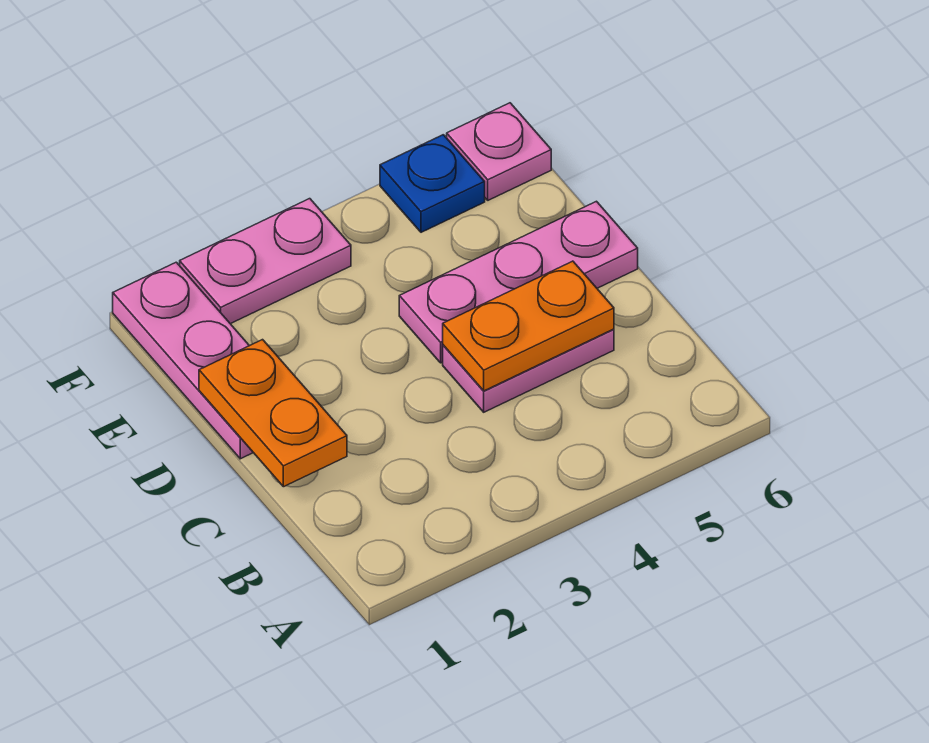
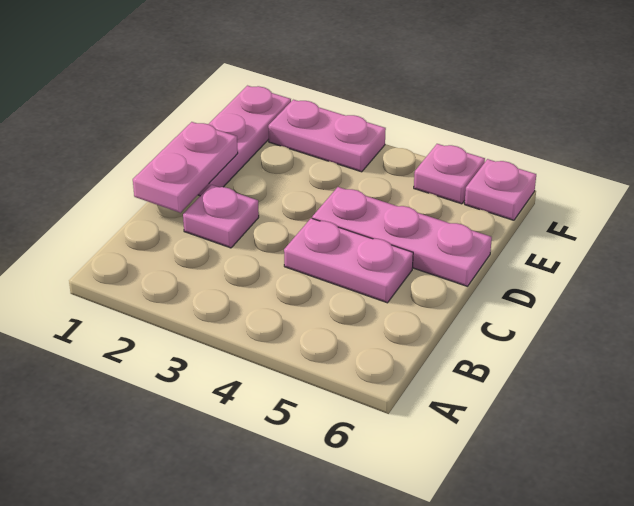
orange plate C1:D1 level 2 -> pink plate C1:D1 level 2
none -> pink plate C2 level 1
orange plate C4:C5 level 2 -> none
blue plate F5 level 1 -> pink plate F5 level 1

